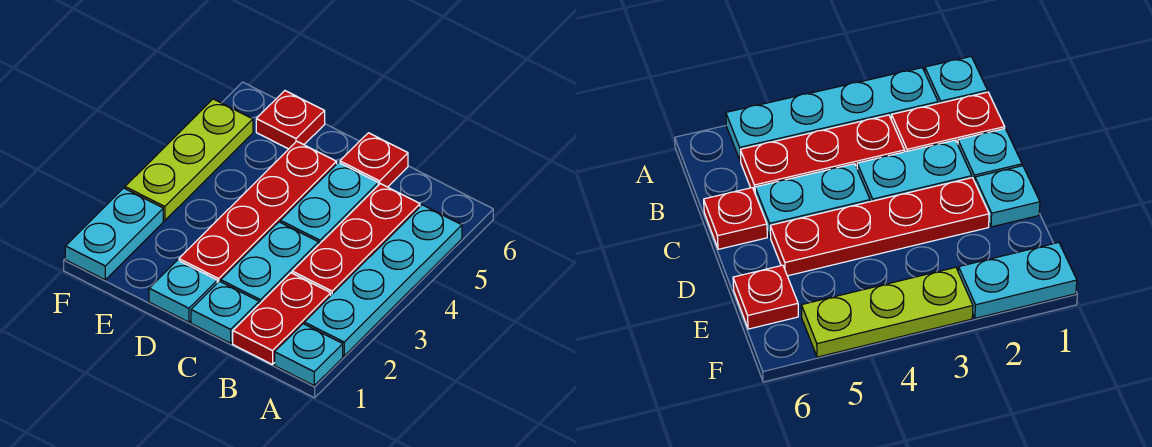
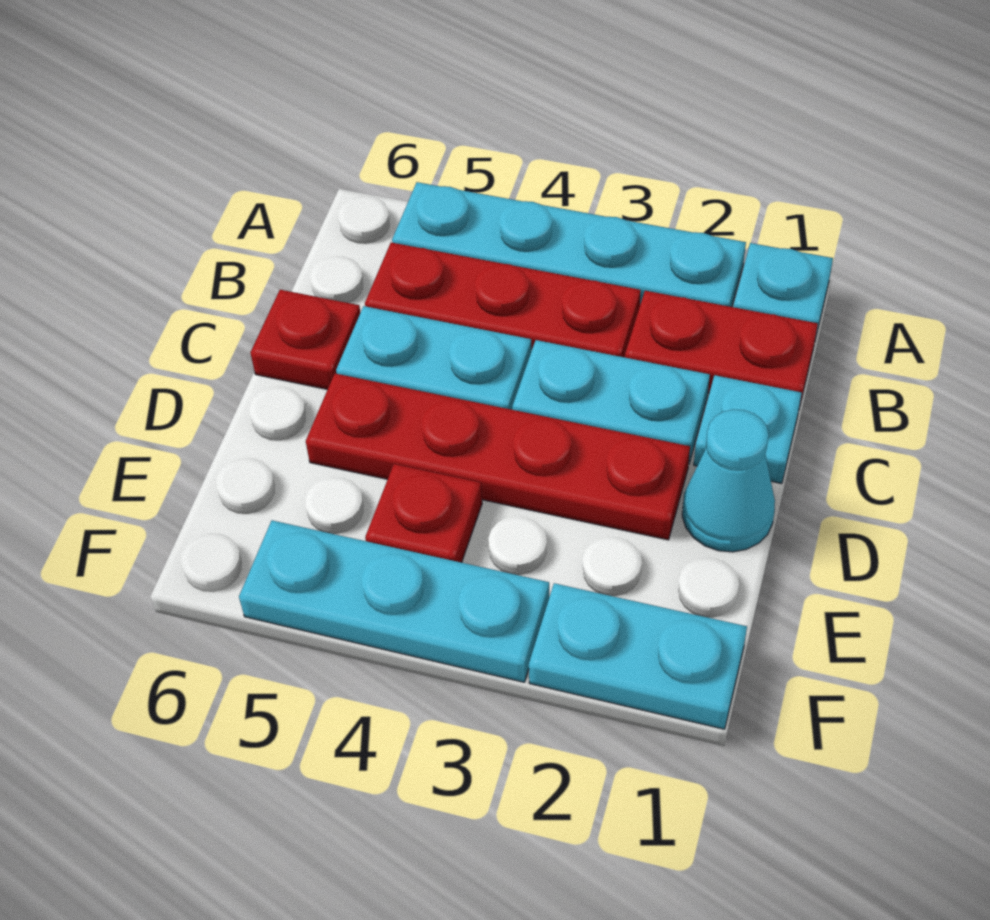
cyan plate D1 level 1 -> cyan cone D1 level 1
red plate E6 level 1 -> red plate E4 level 1
lime plate F3:F5 level 1 -> cyan plate F3:F5 level 1

